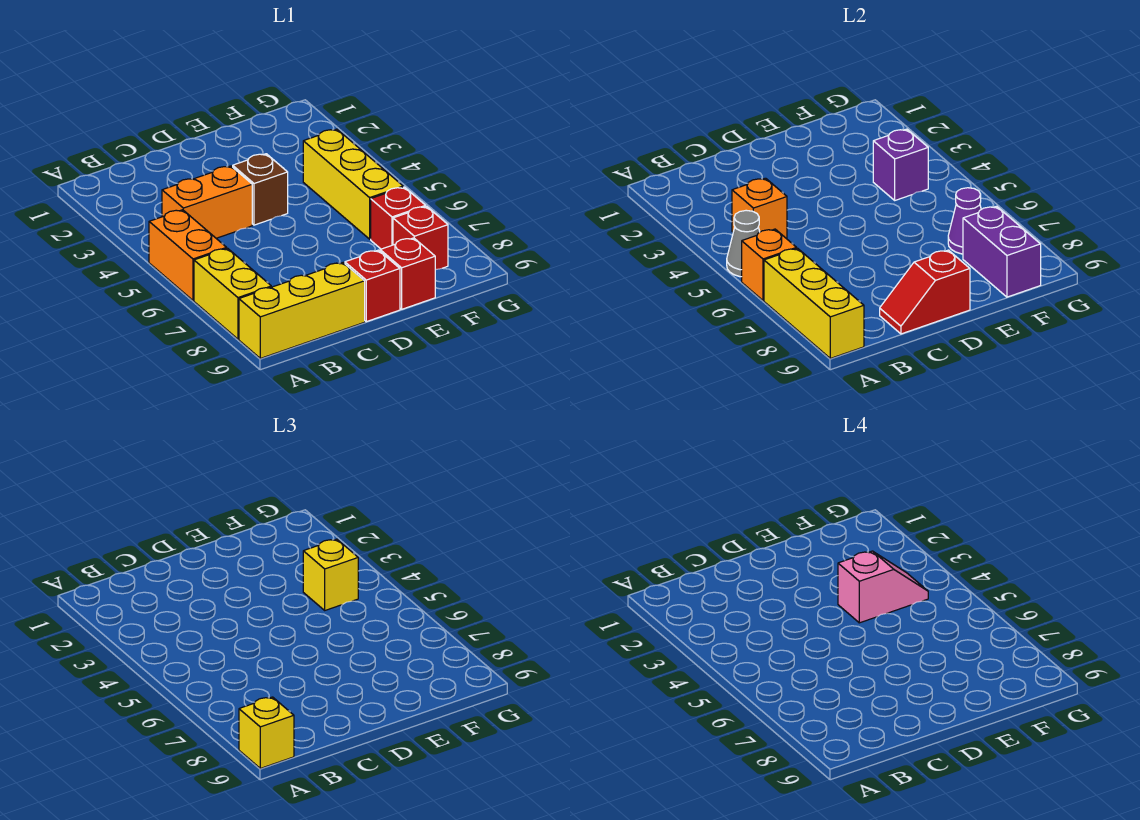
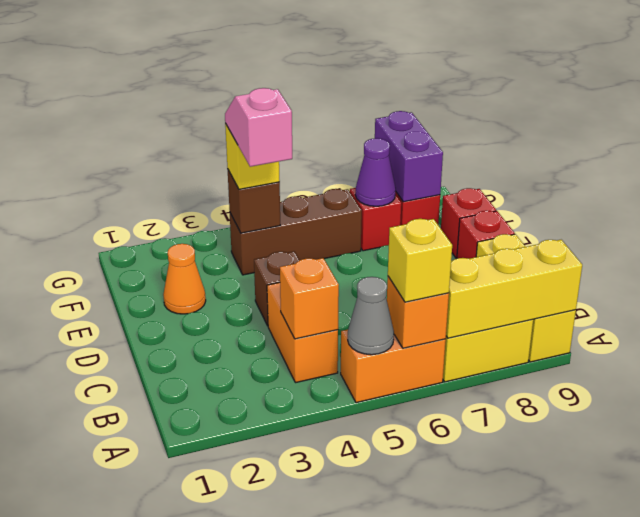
yellow brick A9 level 3 -> yellow brick A6 level 3
red slope C9:D9 level 2 top D -> none
none -> orange cone E2 level 1
yellow brick F4:F6 level 1 -> brown brick F4:F6 level 1
purple brick F4 level 2 -> brown brick F4 level 2
purple brick F8:F9 level 2 -> purple brick F8:G8 level 2

